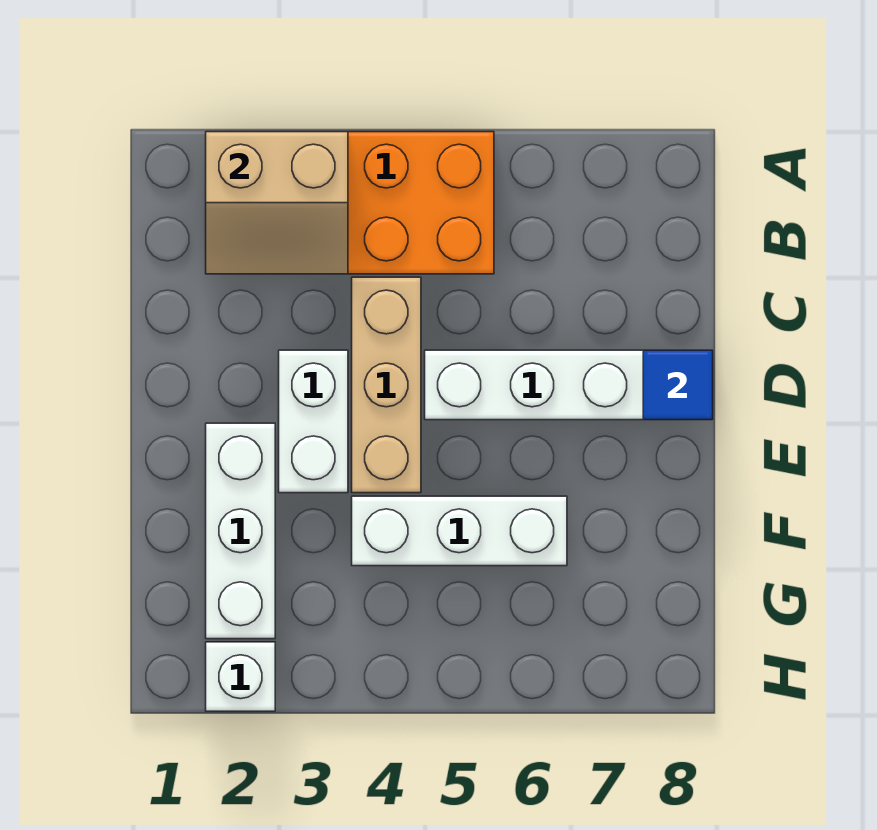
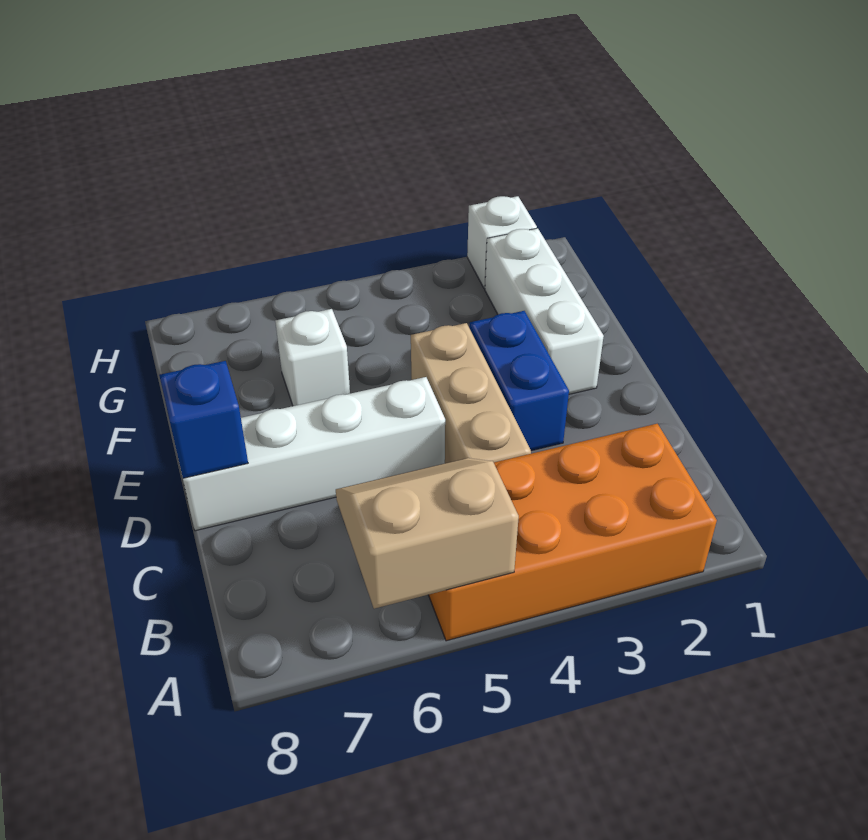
tan slope A2:B3 level 2 top A -> tan slope A5:B6 level 2 top A
white brick D3:E3 level 1 -> blue brick D3:E3 level 1
blue tile D8 level 2 -> blue brick D8 level 2
white brick F4:F6 level 1 -> white brick F6 level 1

